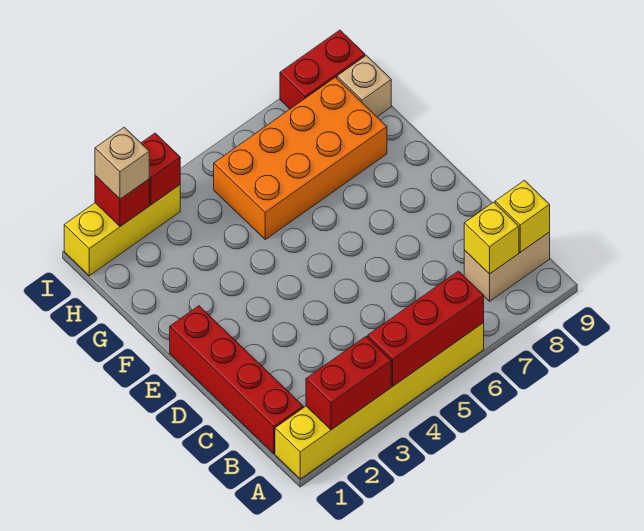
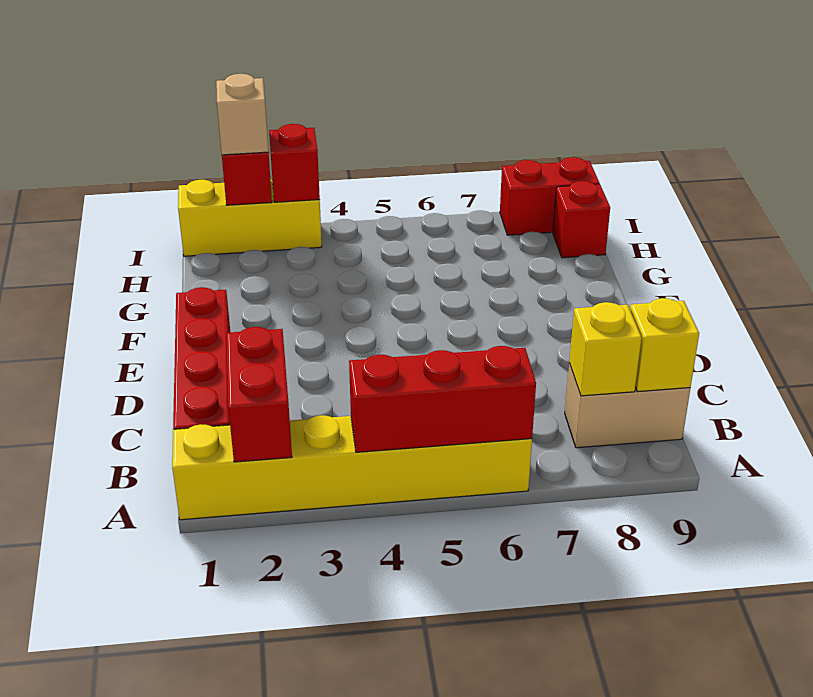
red brick A2:A3 level 2 -> red brick A2:B2 level 2
orange brick G5:H8 level 1 -> none
tan brick H9 level 1 -> red brick H9 level 1

